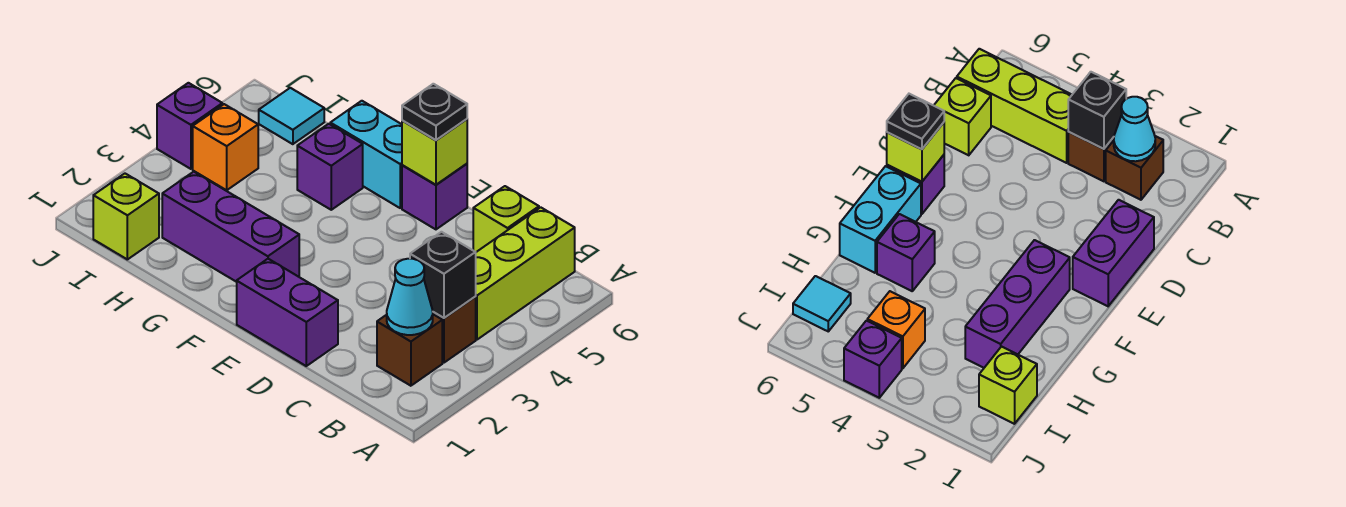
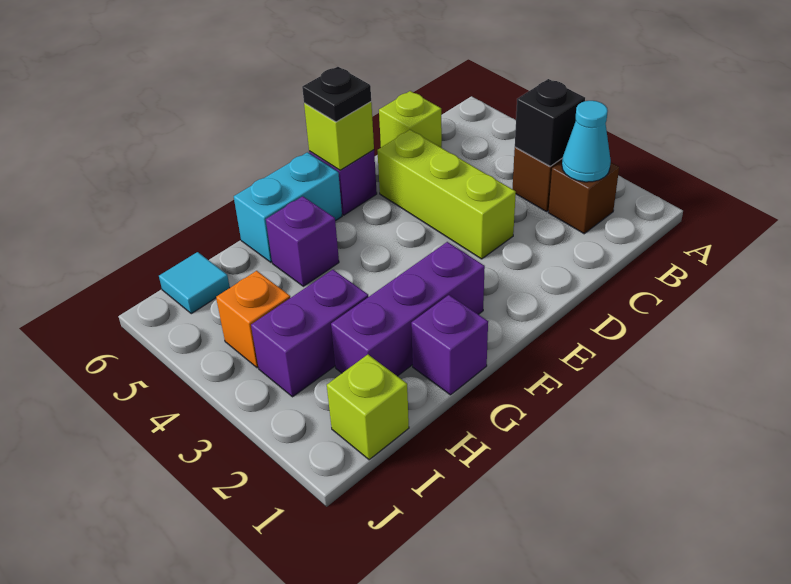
lime brick B4:B6 level 1 -> lime brick D3:D5 level 1
purple brick D1:E1 level 1 -> purple brick H3:I3 level 1
purple brick J4 level 1 -> purple brick G1 level 1

